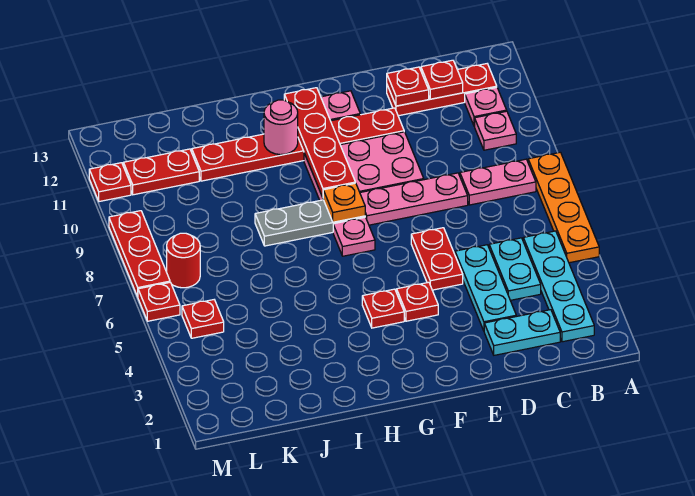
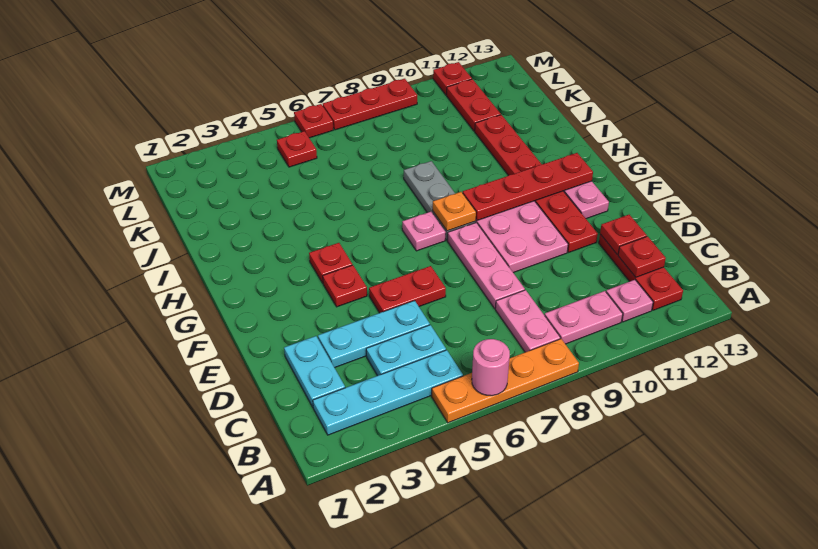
pink plate B10 level 1 -> pink plate B9:B10 level 1
pink round brick H11 level 2 -> pink round brick A6 level 2
red round brick L7 level 1 -> none

